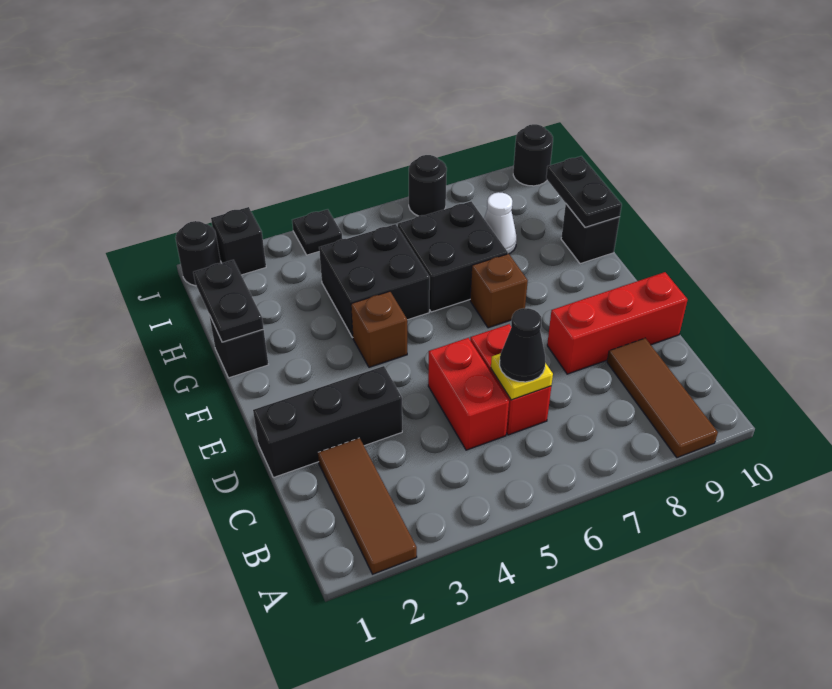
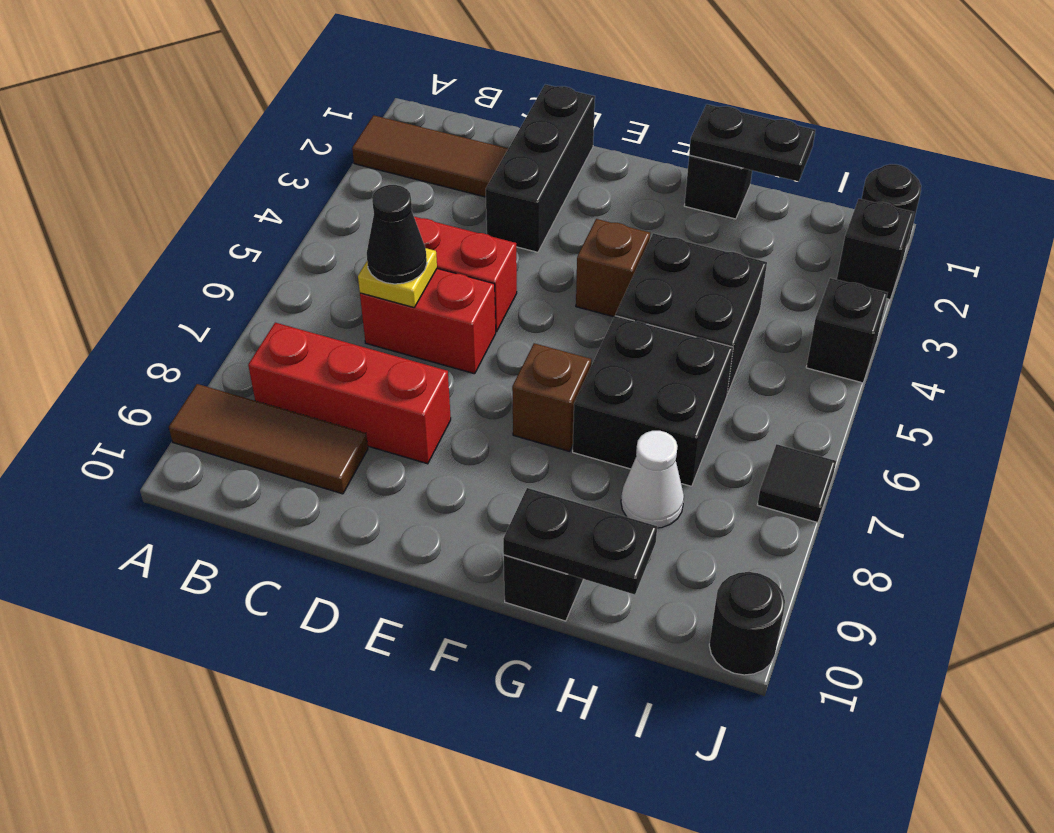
red brick D8:D10 level 1 -> red brick B8:D8 level 1
black plate J4 level 1 -> black brick J4 level 1
black round brick J7 level 1 -> black tile J7 level 1

